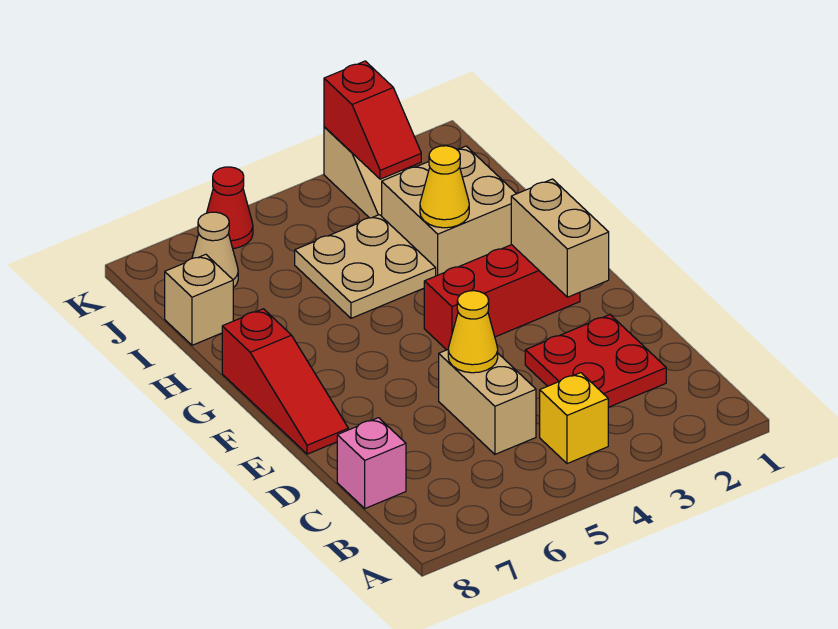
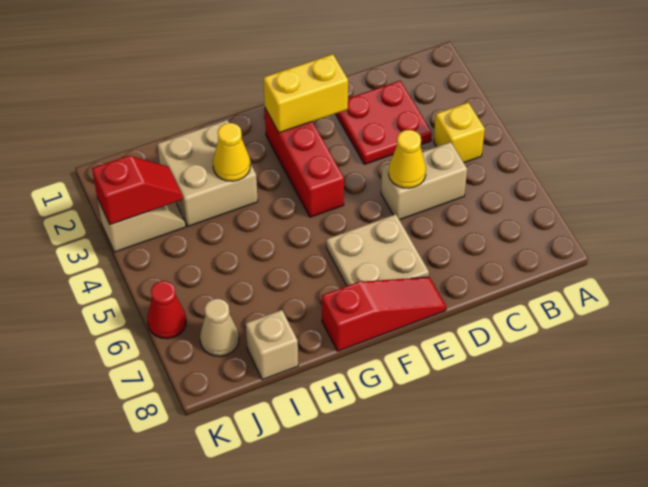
pink brick C8 level 1 -> none
tan brick E2:F2 level 2 -> yellow brick E2:F2 level 2
tan plate H4:I5 level 1 -> tan plate E6:F7 level 1

